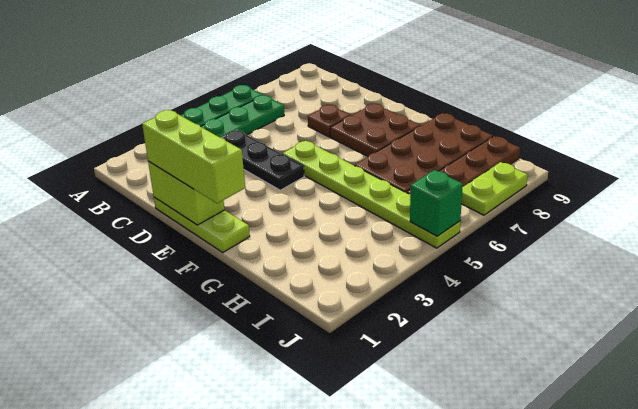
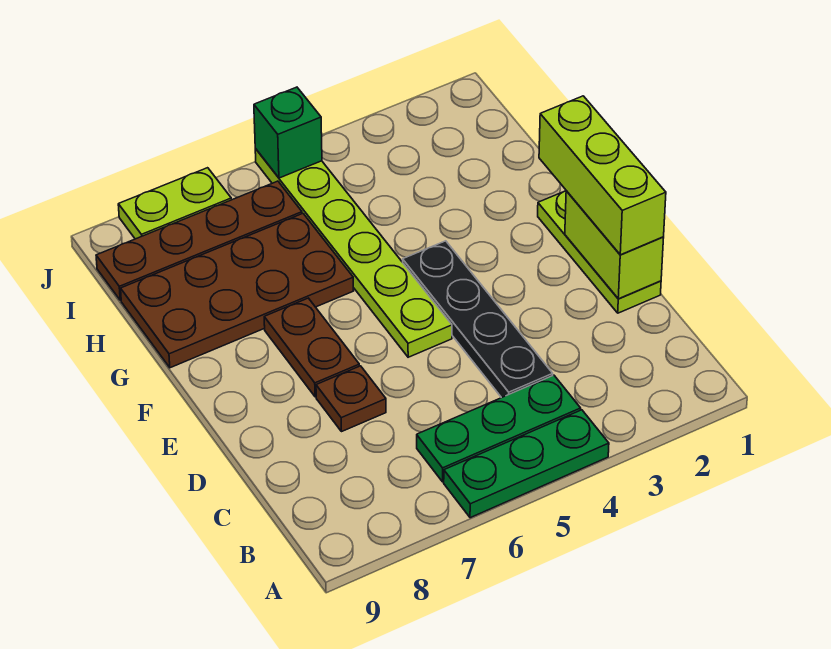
black plate C4:E4 level 1 -> black plate C4:F4 level 1
brown plate E7:F8 level 1 -> brown plate E7:F7 level 1

